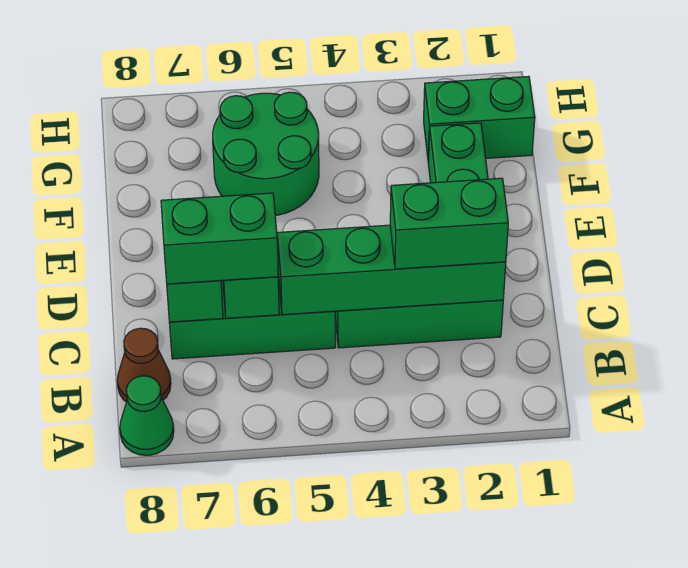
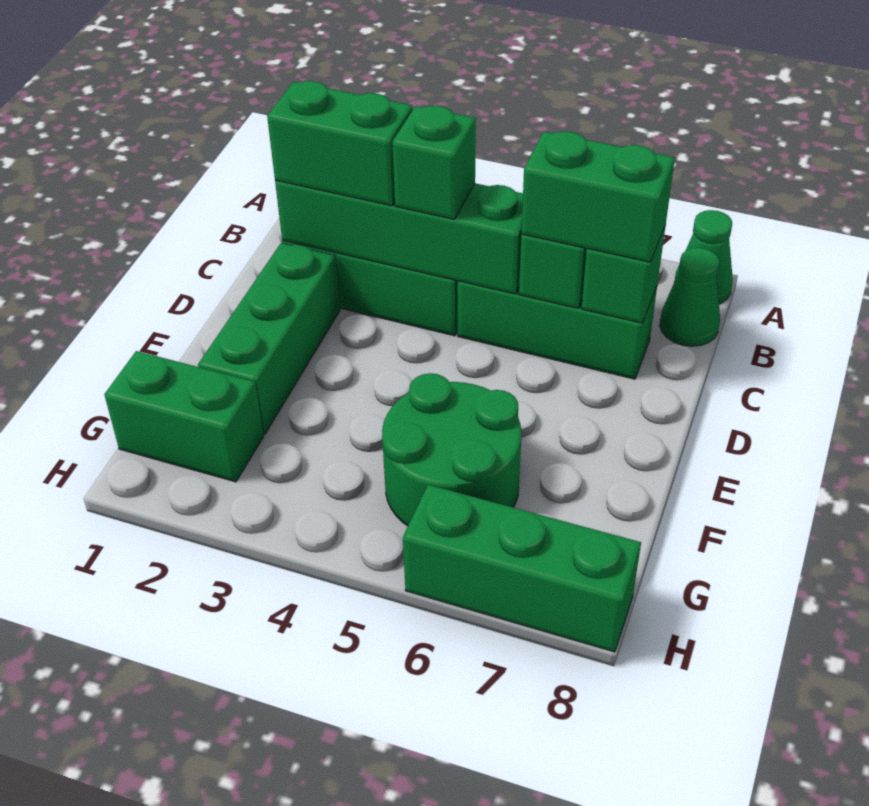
brown cone B8 level 1 -> green cone B8 level 1
none -> green brick C4 level 3
none -> green brick H6:H8 level 1

